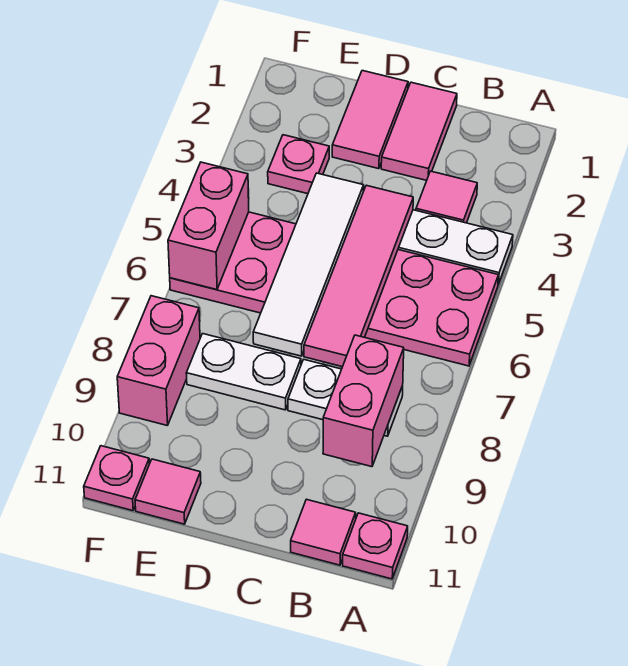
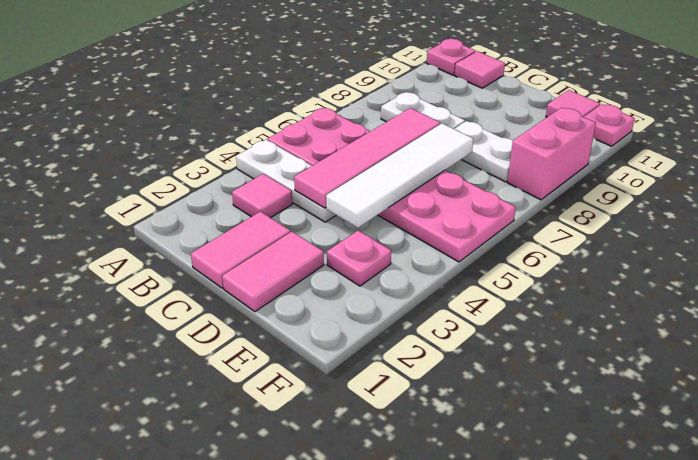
pink brick B8:B9 level 2 -> none
pink brick F5:F6 level 2 -> none

